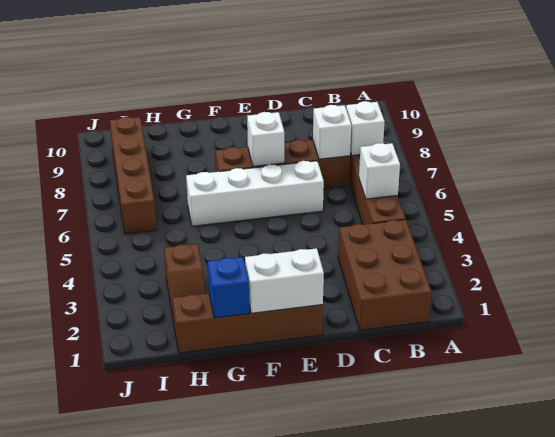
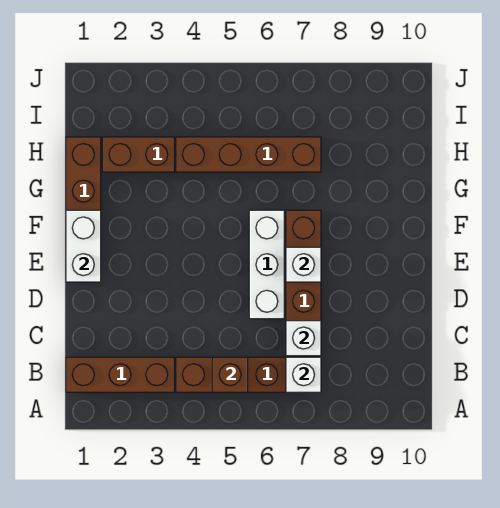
brown brick B1:C3 level 1 -> brown brick B1:B3 level 1
white brick B5 level 2 -> brown brick B5 level 2
white brick D6:G6 level 1 -> white brick D6:F6 level 1
blue brick G1 level 2 -> none
brown slope H2:H3 level 1 top 3 -> brown brick H2:H3 level 1
brown brick I6:I9 level 1 -> brown brick H4:H7 level 1

